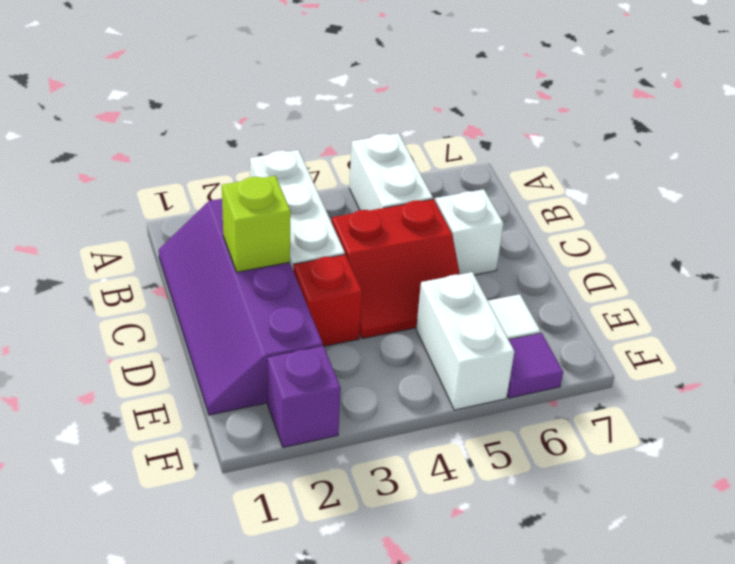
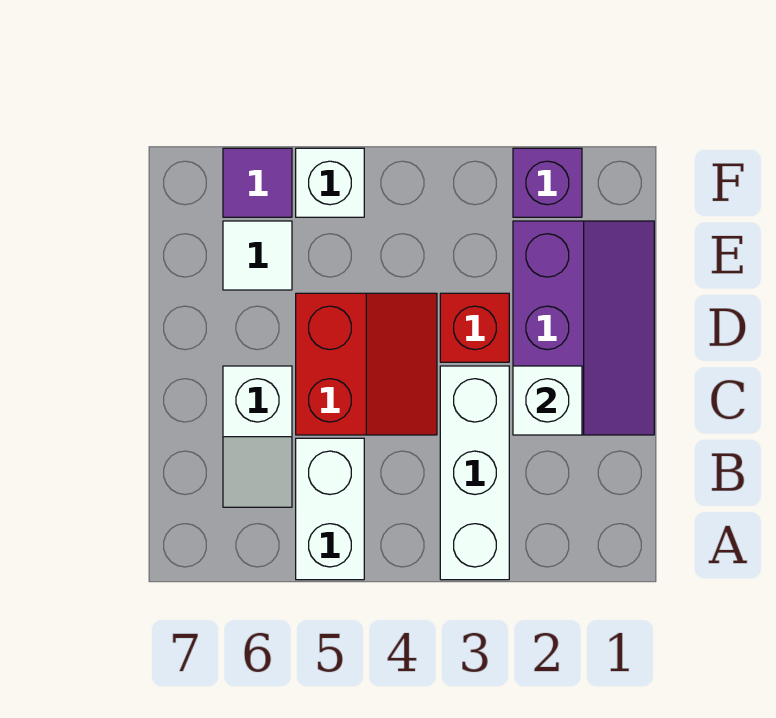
purple slope B1:E2 level 1 top 2 -> purple slope C1:E2 level 1 top 2
lime brick C2 level 2 -> white brick C2 level 2
red slope C4:D5 level 1 top C -> red slope C4:D5 level 1 top 5
white brick E5:F5 level 1 -> white brick F5 level 1

